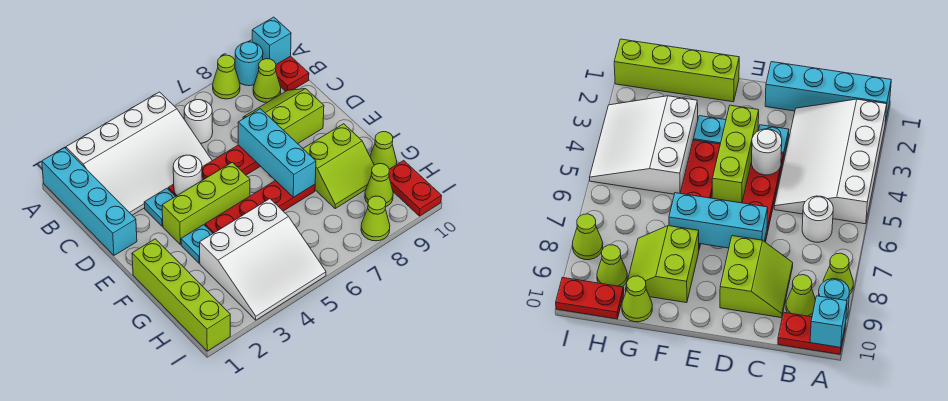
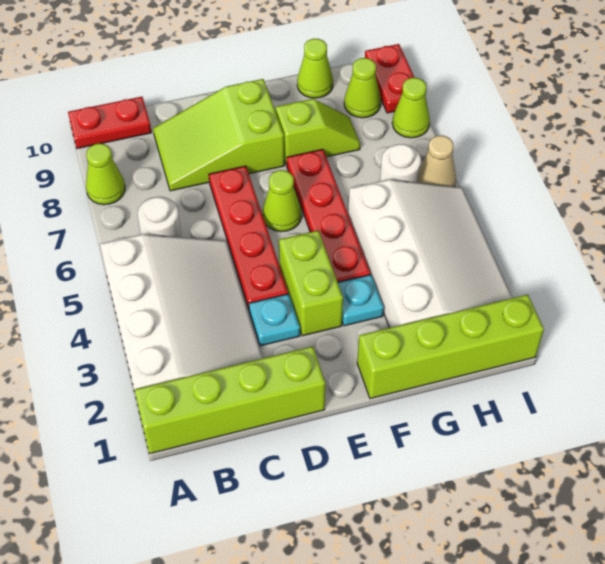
cyan brick A1:D1 level 1 -> lime brick A1:D1 level 1
cyan round brick A9 level 1 -> none
cyan brick A10 level 2 -> none
lime cone B9 level 1 -> lime cone E6 level 1
lime slope C8:D9 level 1 top D -> lime slope C8:E9 level 1 top E
white round brick D4 level 2 -> white round brick H6 level 1
cyan brick D7:F7 level 2 -> none
lime brick E3:E5 level 1 -> lime brick E3:E4 level 1
lime slope F8:G9 level 1 top F -> lime slope F8:G8 level 1 top F
white slope G3:I5 level 1 top G -> white slope G2:I5 level 1 top G
red plate H10:I10 level 1 -> red plate I9:I10 level 1
none -> tan cone I6 level 1

